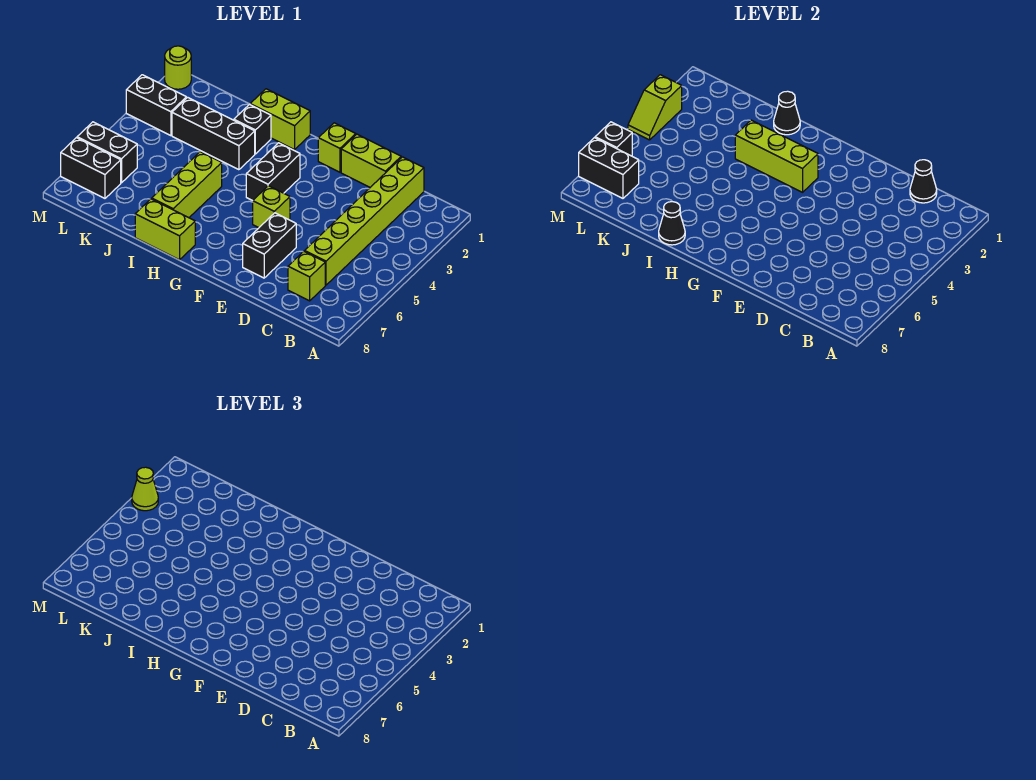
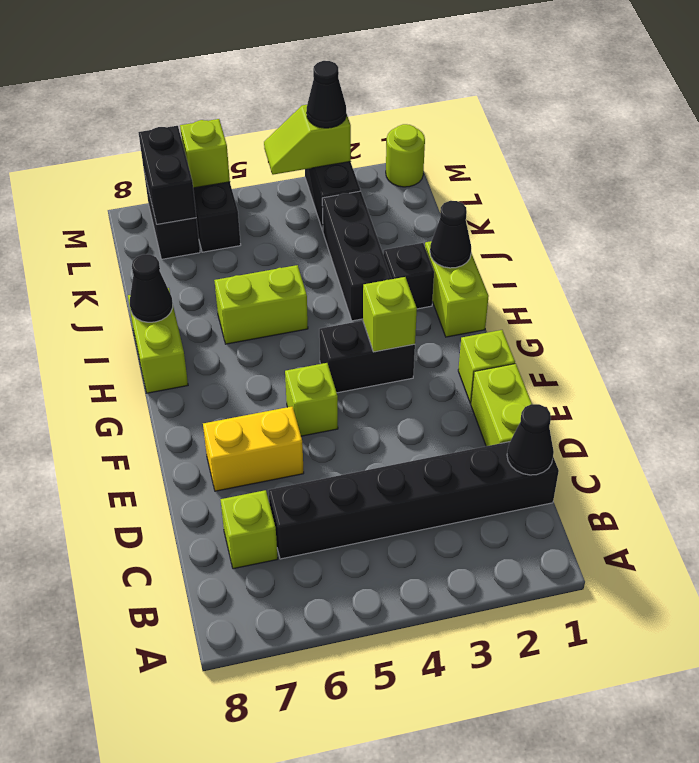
lime brick C1:C6 level 1 -> black brick C1:C6 level 1
black brick E6:E7 level 1 -> yellow brick E6:E7 level 1
lime brick G3:I3 level 2 -> lime brick G3 level 2
lime brick I5:I7 level 1 -> lime brick I5:I6 level 1
lime cone M3 level 3 -> black cone M3 level 3
black brick M6 level 2 -> lime brick M6 level 2

